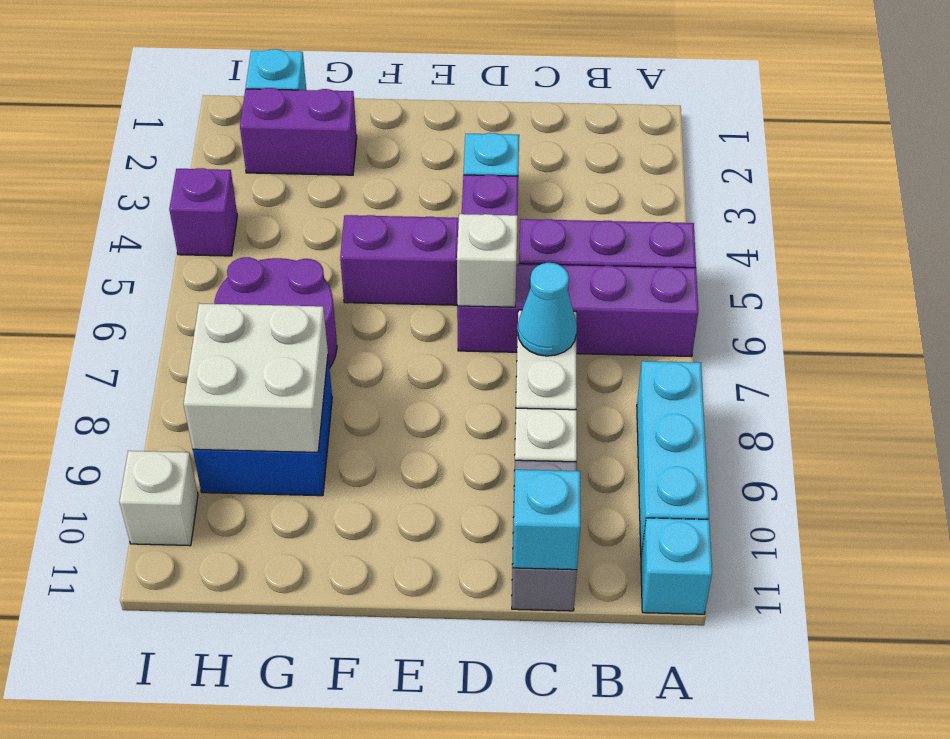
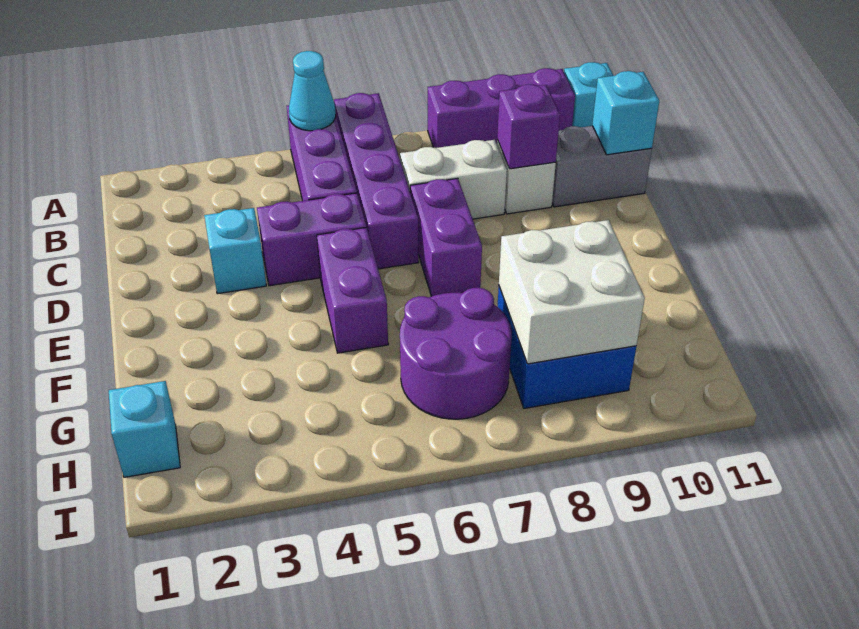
cyan brick A8:A10 level 1 -> purple brick A8:A10 level 1
cyan cone C7 level 2 -> cyan cone A5 level 2
white brick D6 level 2 -> none
purple brick G2:H2 level 1 -> purple brick D7:E7 level 1
purple brick I4 level 1 -> purple brick C9 level 2
white brick I10 level 1 -> none

